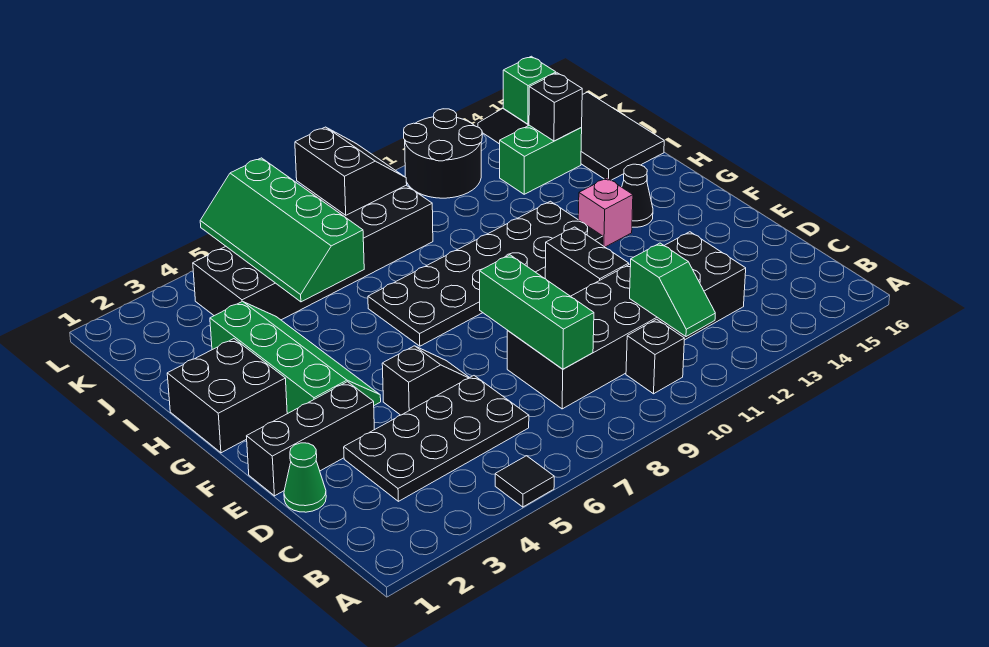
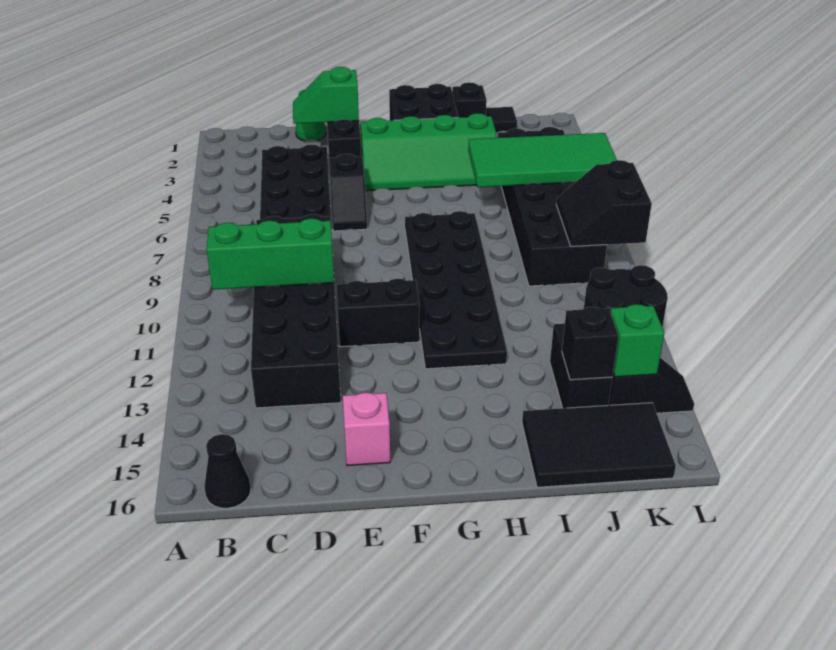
black tile A5 level 1 -> black tile J1 level 1
black brick B10 level 1 -> black brick I1 level 1
green slope B11:C11 level 2 top C -> green slope D2:E2 level 2 top E
green brick C8:E8 level 2 -> green brick B10:D10 level 2
pink brick G13 level 1 -> pink brick E15 level 1
black cone G14 level 1 -> black cone B16 level 1
green slope I5:L6 level 2 top 6 -> green tile I5:L6 level 2
green brick J13:J14 level 1 -> black brick J13:J14 level 1
black slope K8:L9 level 2 top 8 -> black slope K8:L9 level 2 top L

